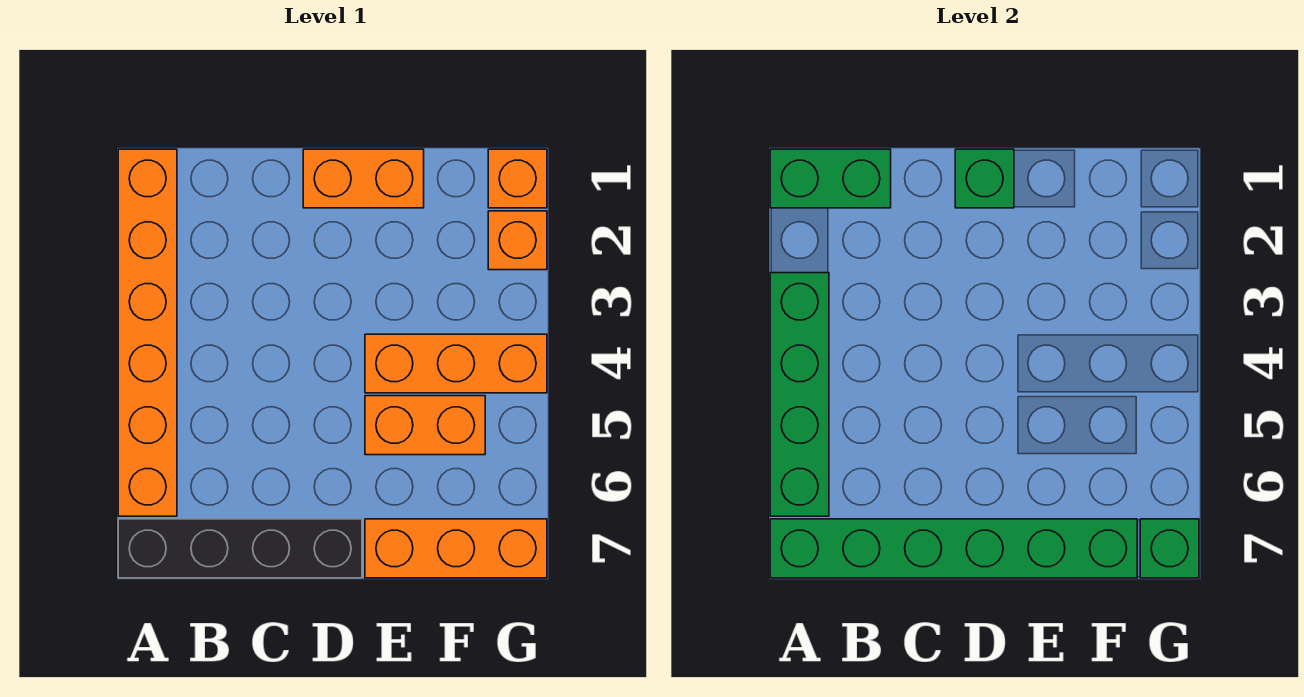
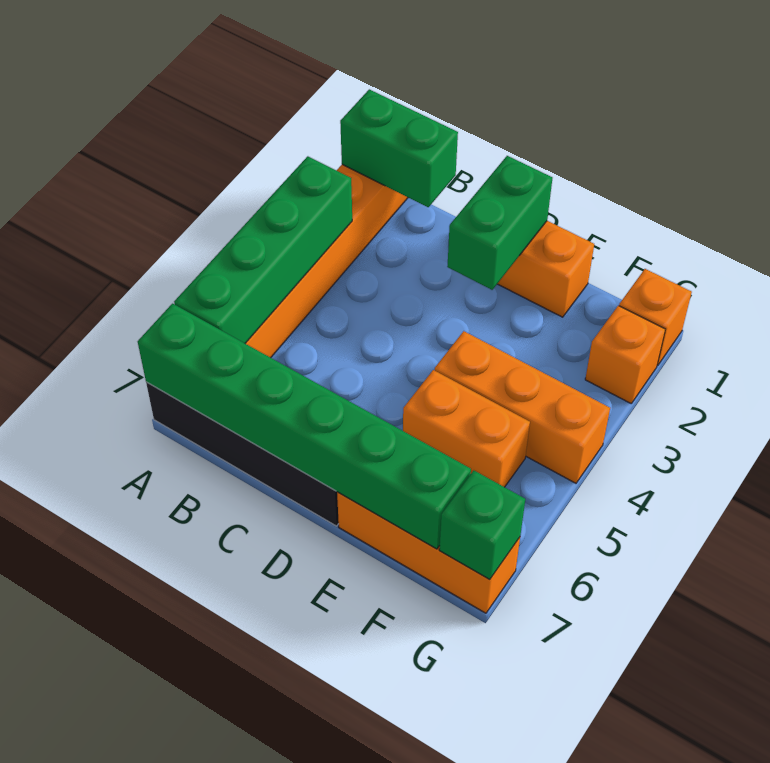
green brick D1 level 2 -> green brick D1:D2 level 2

